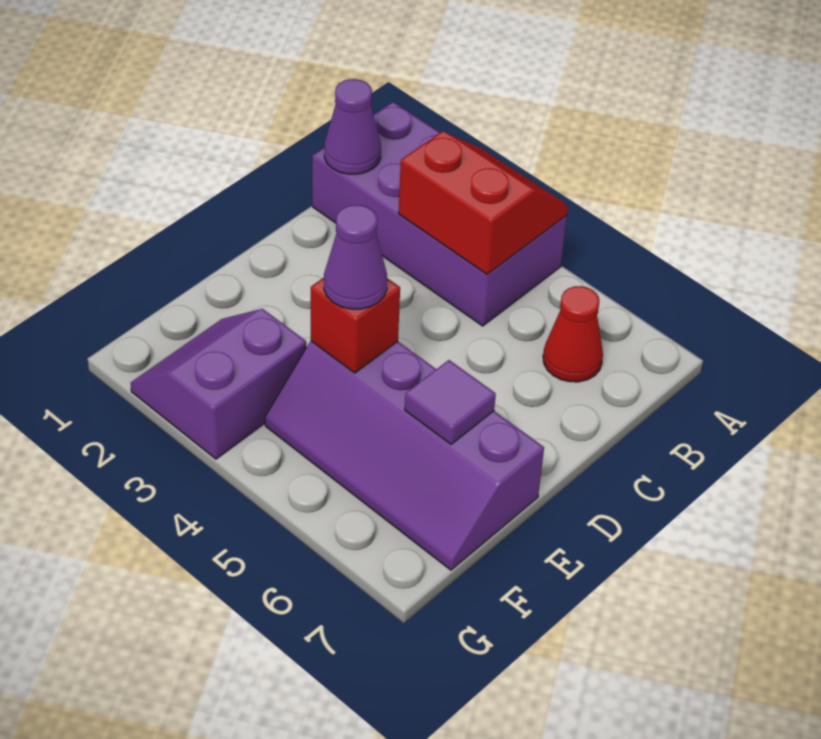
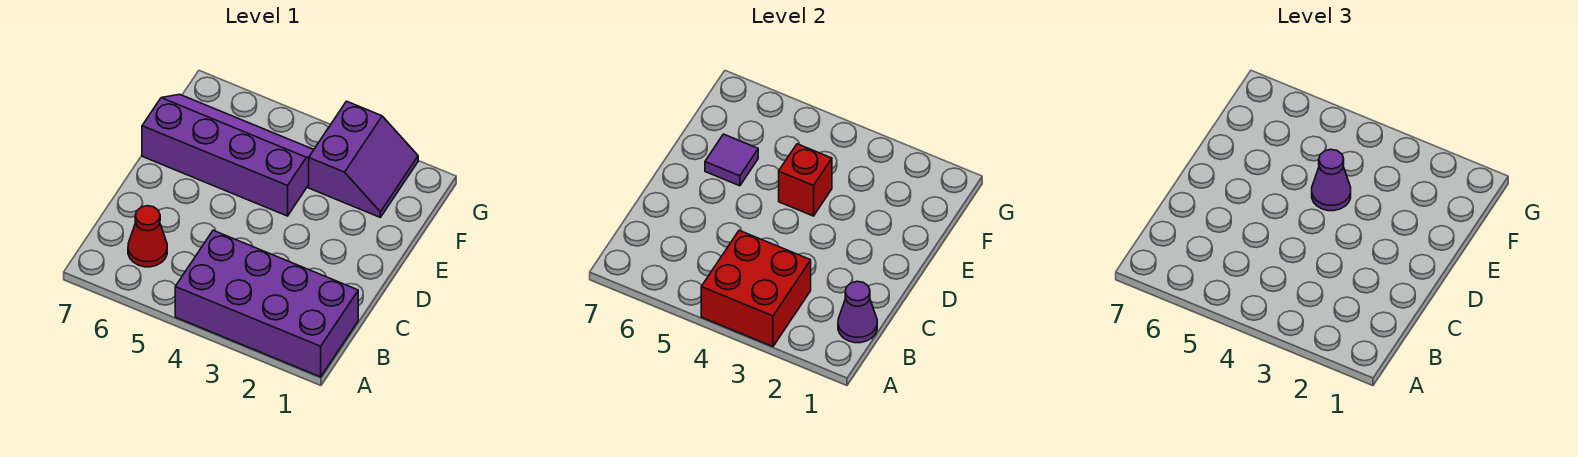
red slope A3:B4 level 2 top B -> red brick A3:B4 level 2

